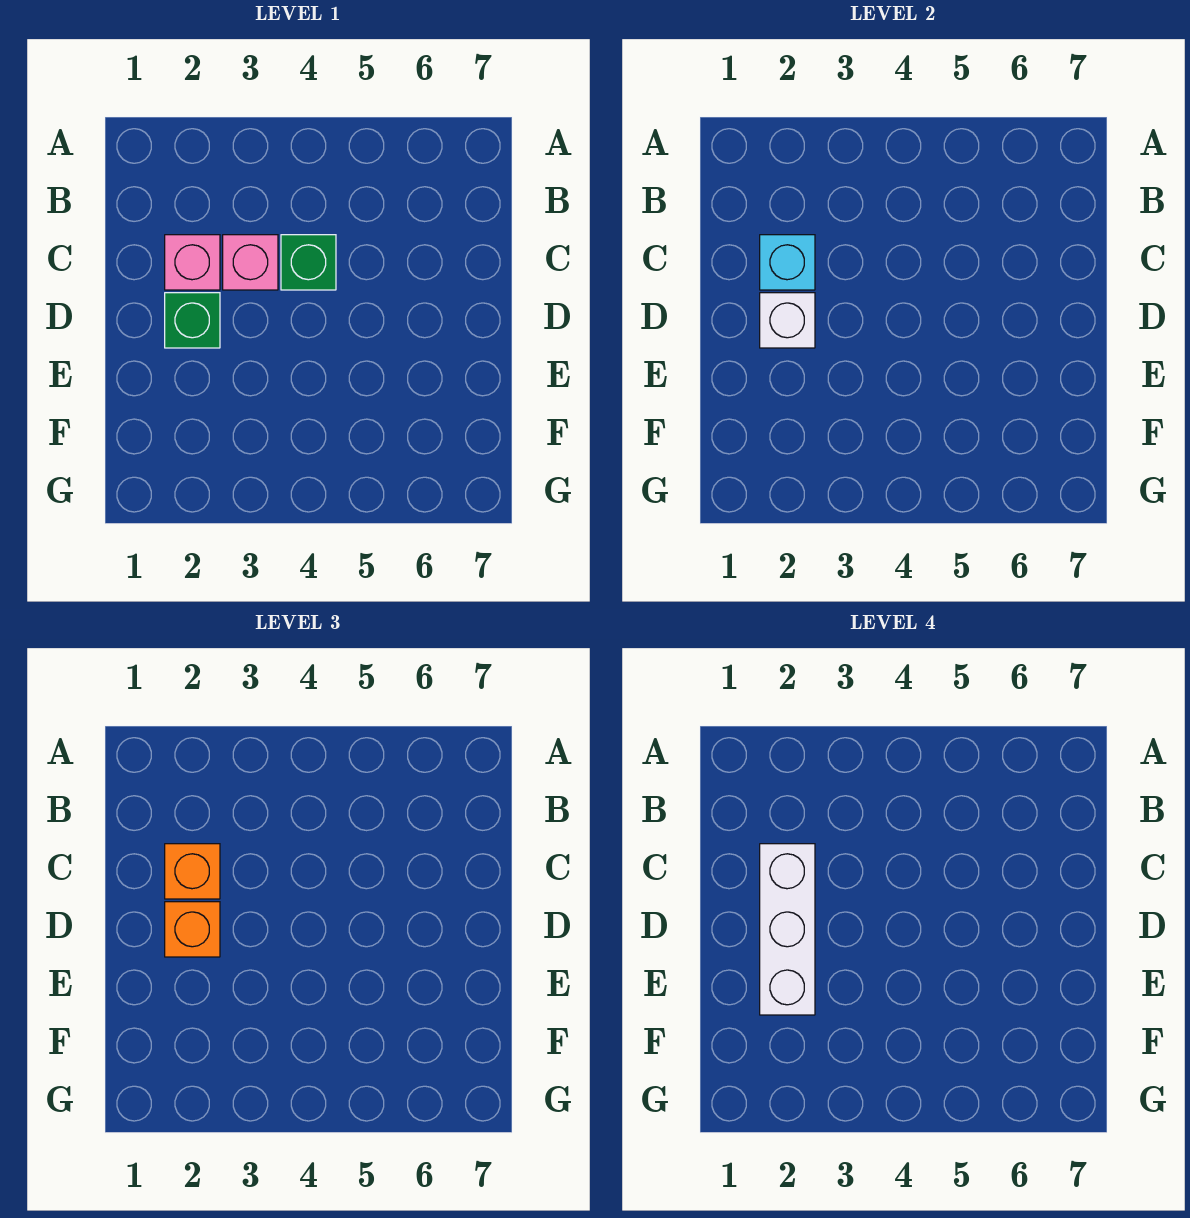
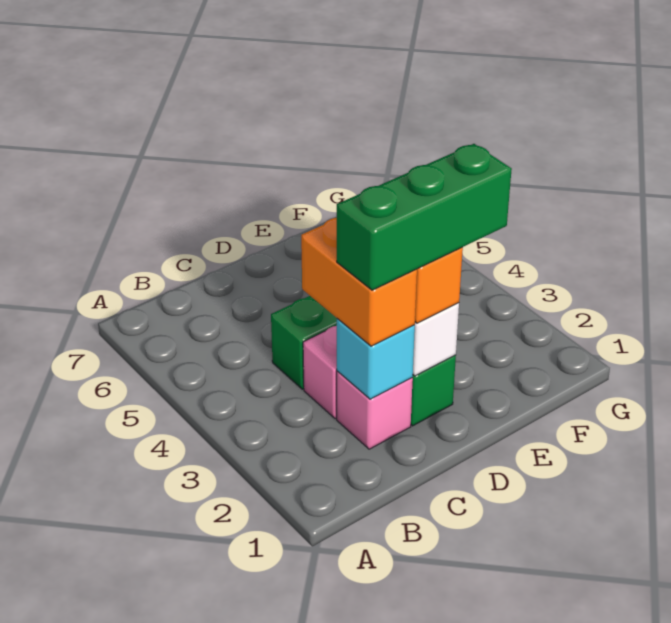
orange brick C2 level 3 -> orange brick C2:C3 level 3
white brick C2:E2 level 4 -> green brick C2:E2 level 4

